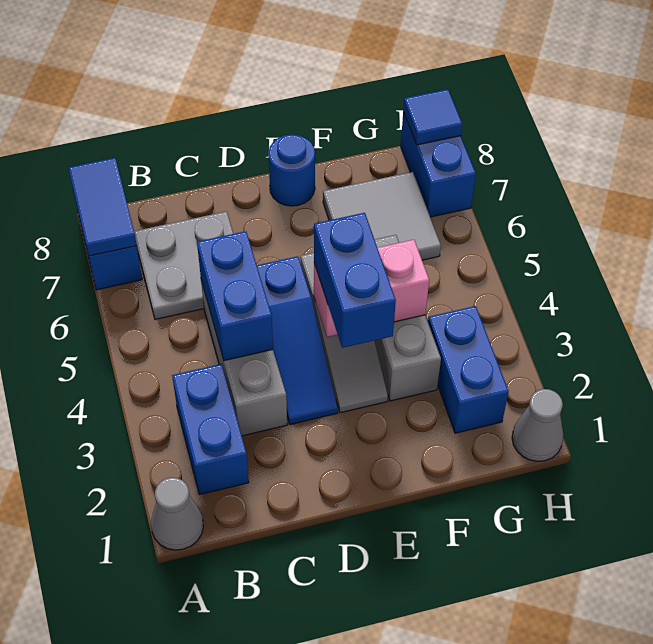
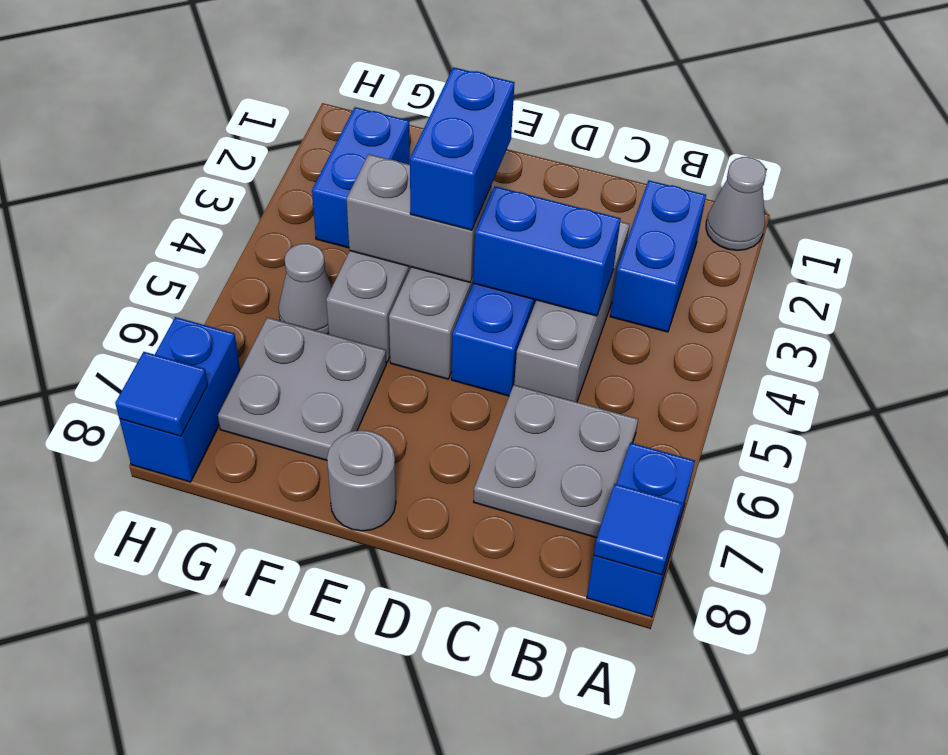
blue tile A7:A8 level 2 -> blue tile A8 level 2
blue brick C4:C5 level 2 -> blue brick C4:D4 level 2
pink brick E4:F4 level 2 -> grey brick E4:F4 level 2
blue round brick E8 level 1 -> grey round brick E8 level 1
grey tile F6:G7 level 1 -> grey plate F6:G7 level 1
grey cone H1 level 1 -> grey cone G5 level 1

